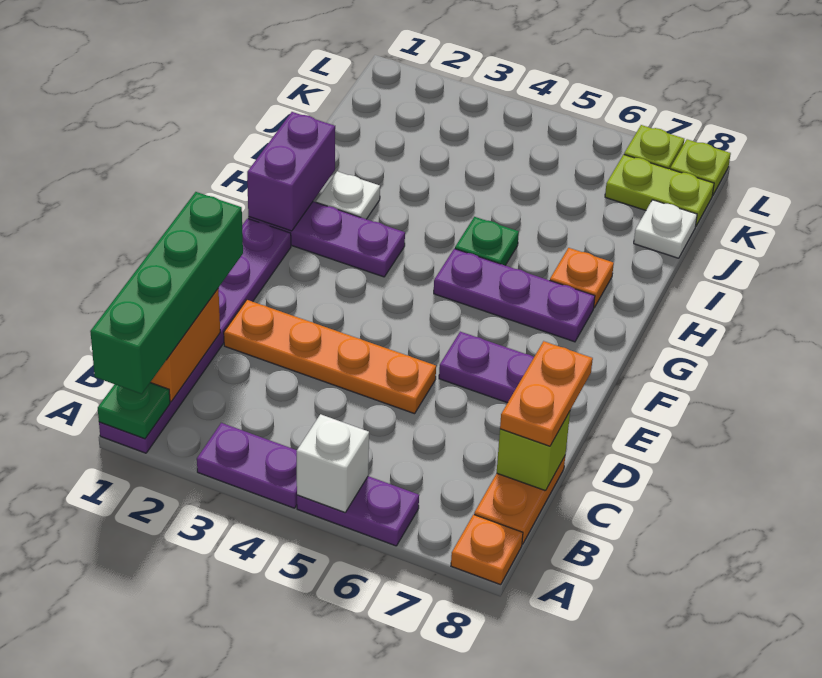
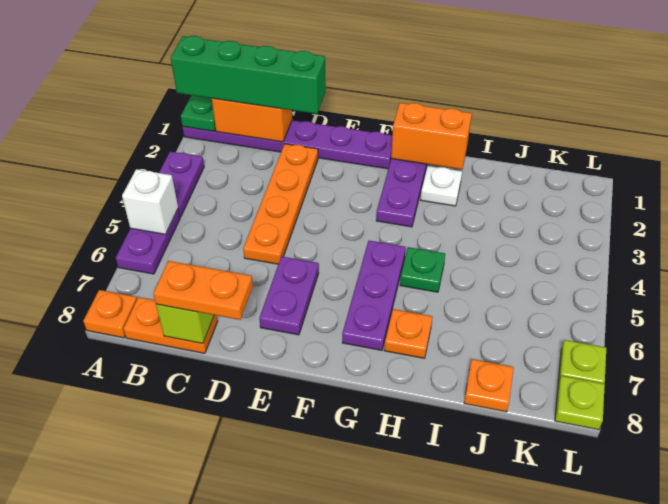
purple brick G1:H1 level 2 -> orange brick G1:H1 level 2
white plate J8 level 1 -> orange plate J8 level 1
lime plate K7:K8 level 1 -> none

